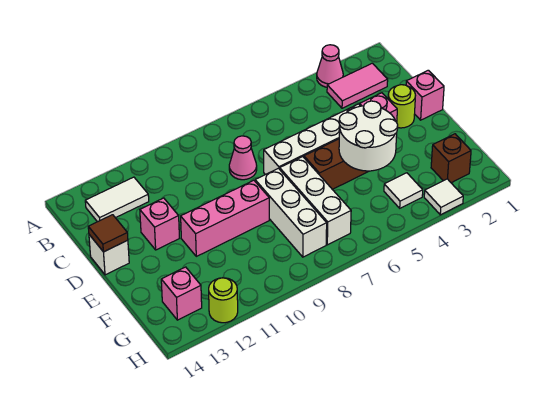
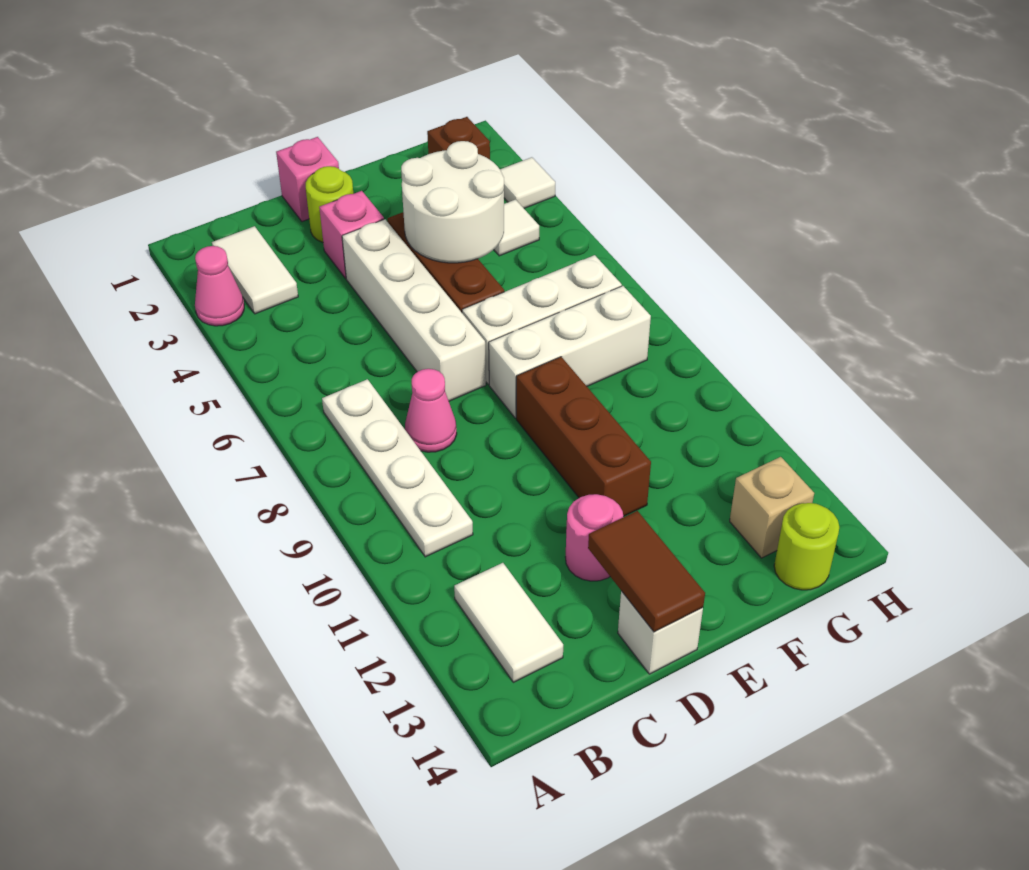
pink tile B2:B3 level 1 -> white tile B2:B3 level 1
none -> white plate B7:B10 level 1
pink brick D12 level 1 -> pink round brick D12 level 1
brown tile D14 level 2 -> brown tile D13:D14 level 2
pink brick E9:E11 level 1 -> brown brick E9:E11 level 1
pink brick G13 level 1 -> tan brick G13 level 1
lime round brick H12 level 1 -> lime round brick G14 level 1

